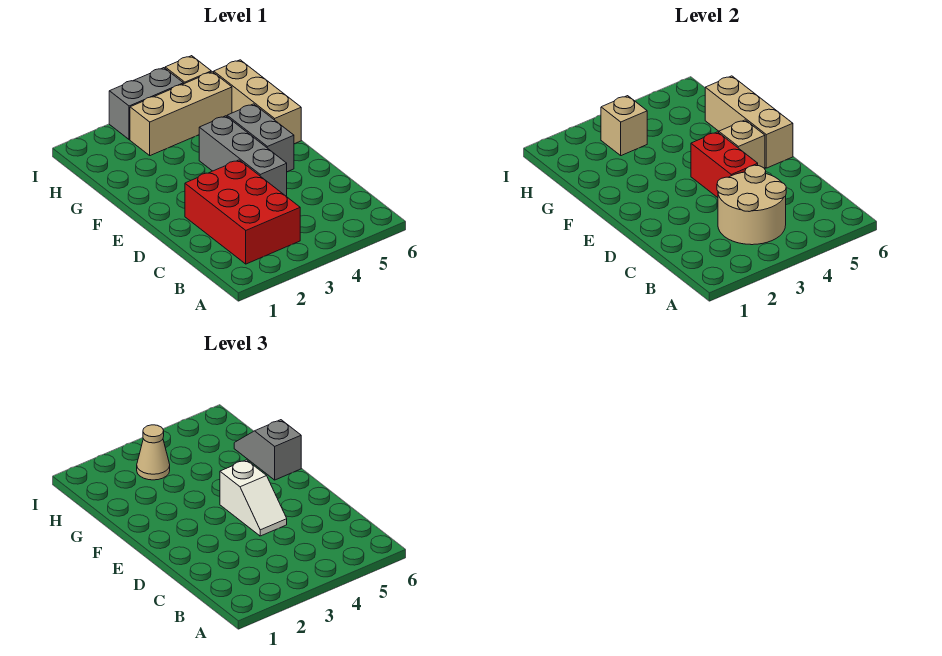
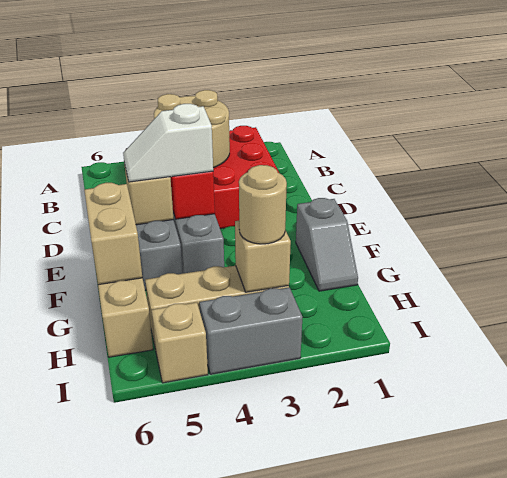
white slope D4:E4 level 3 top E -> white slope E4:E5 level 3 top 4
tan brick E6:G6 level 2 -> tan brick F6:G6 level 2
grey slope F6:G6 level 3 top F -> grey slope F1:G1 level 1 top F
tan cone H3 level 3 -> tan round brick H3 level 3

